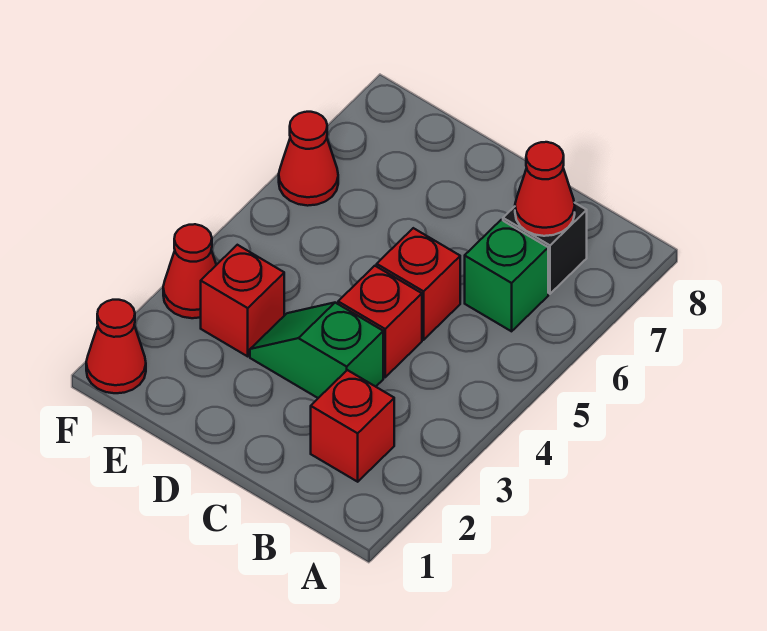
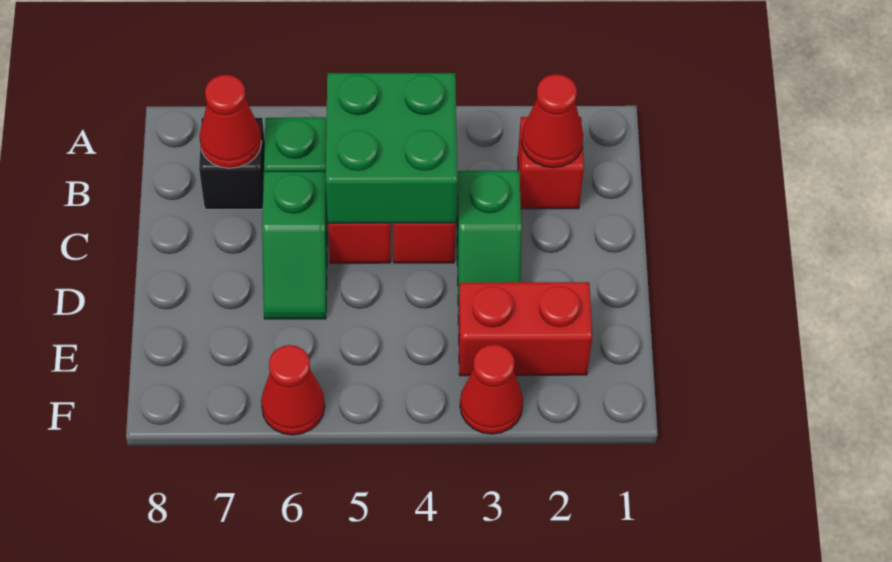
none -> green brick B4:C5 level 2
none -> green slope C6:D6 level 1 top C
red brick E3 level 1 -> red brick E2:E3 level 1
red cone F1 level 1 -> red cone B2 level 2

